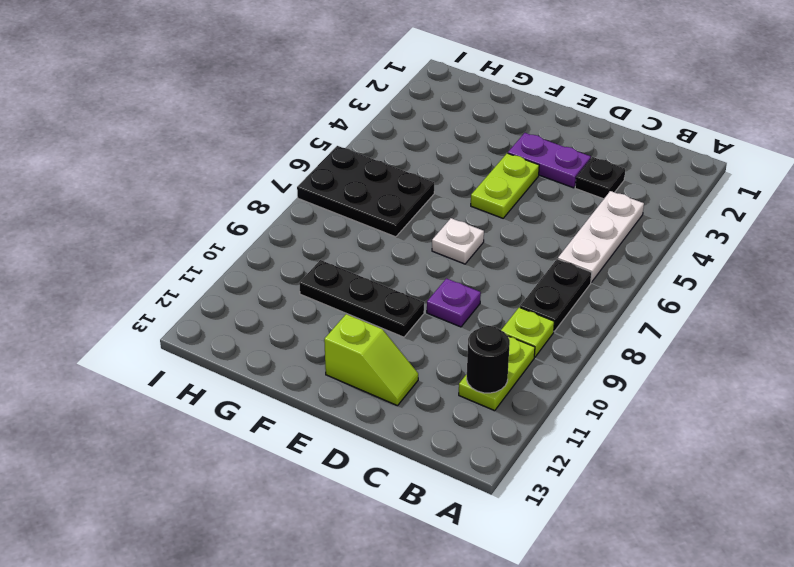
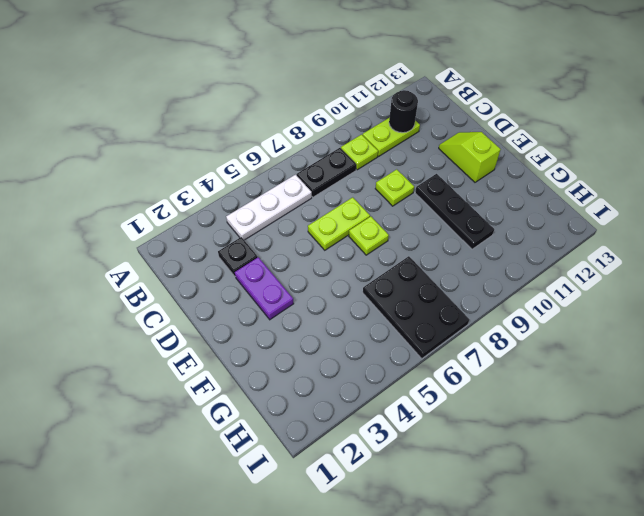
purple plate D9 level 1 -> lime plate D9 level 1
lime plate E4:E5 level 1 -> lime plate D6:D7 level 1
white plate E7 level 1 -> lime plate E7 level 1

